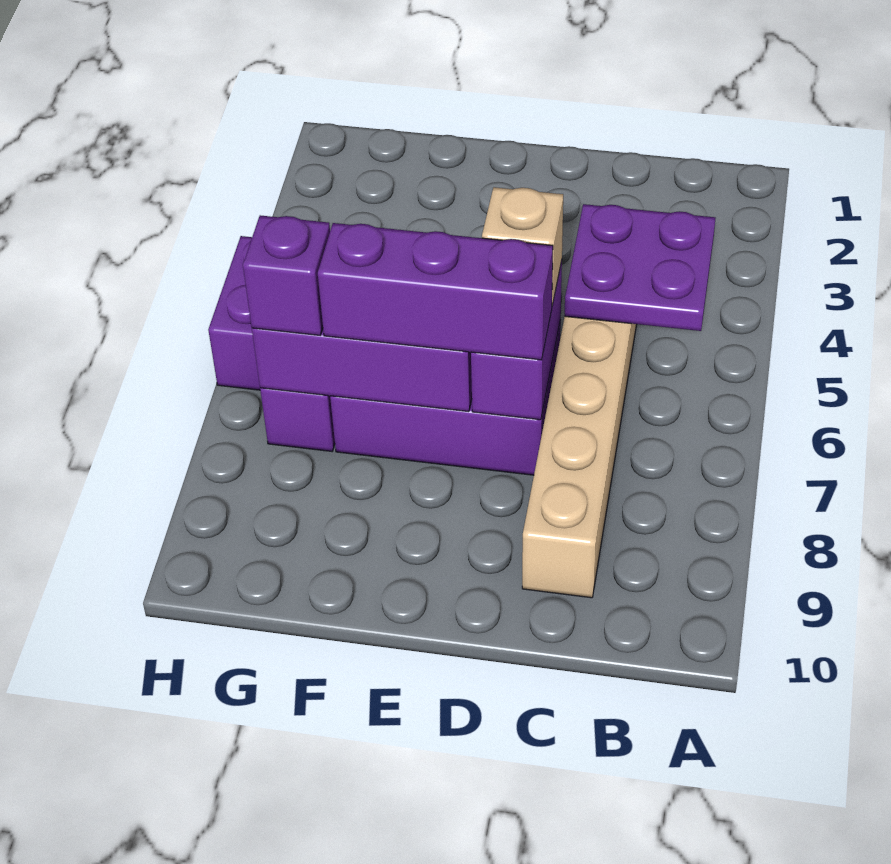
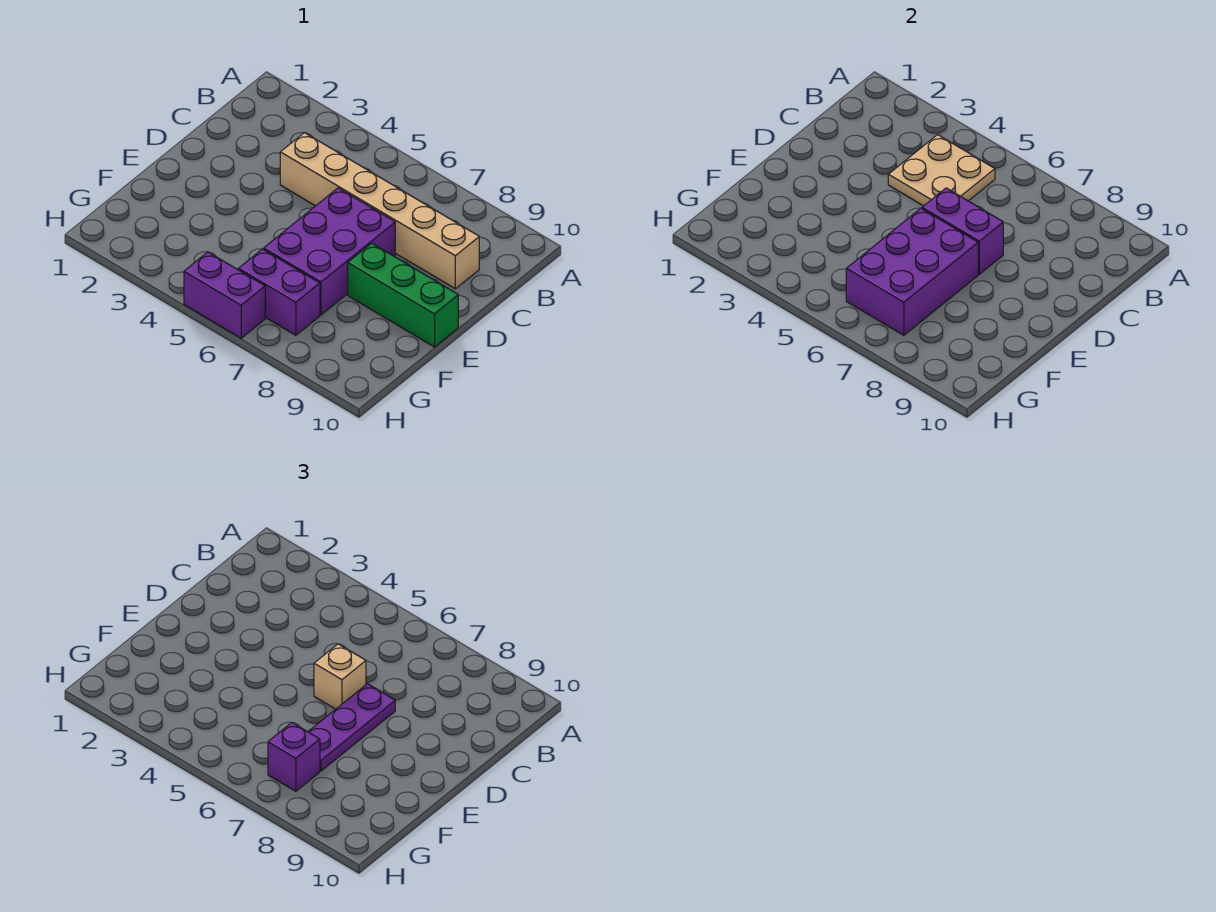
purple plate B4:C5 level 2 -> tan plate B4:C5 level 2
purple brick D7:F7 level 3 -> purple plate D7:F7 level 3
none -> green brick E8:E10 level 1

